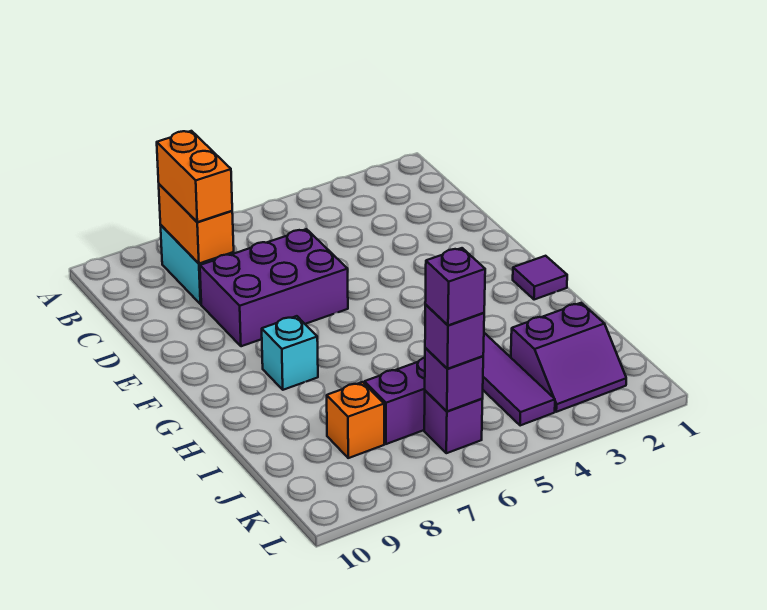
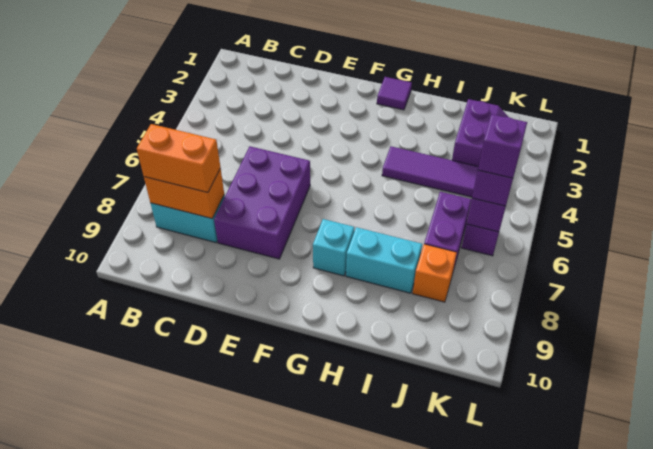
none -> cyan brick H8:I8 level 1

